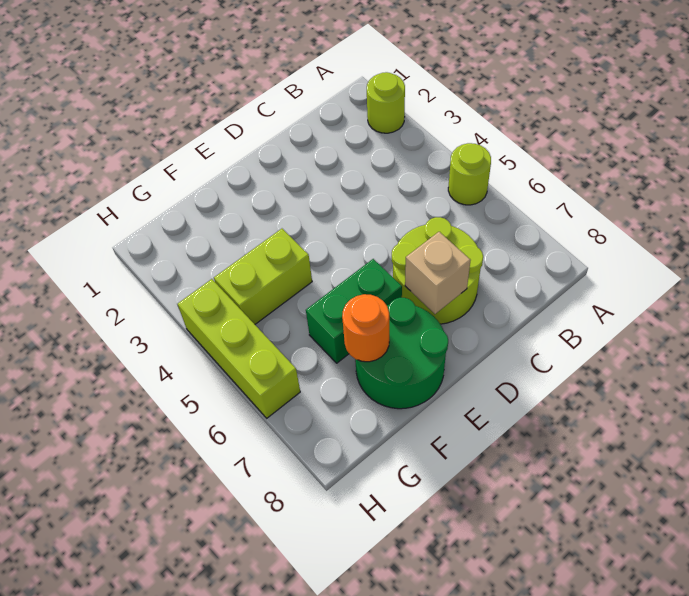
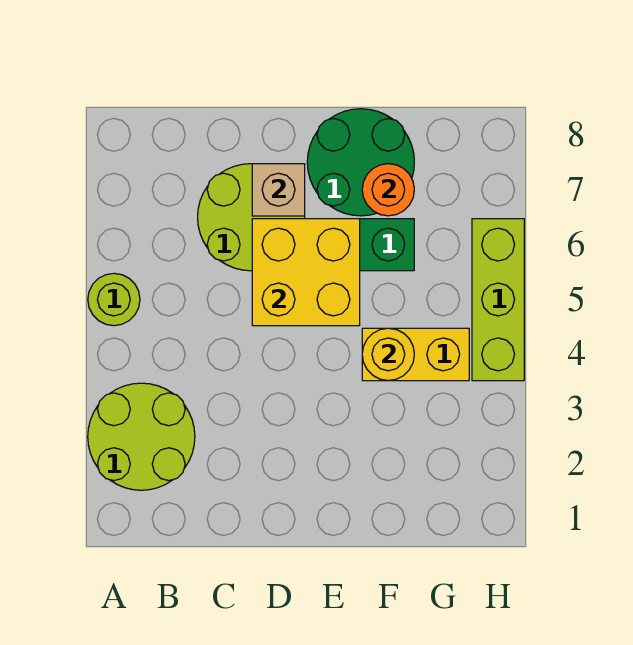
lime round brick A2 level 1 -> lime round brick A2:B3 level 1
none -> yellow brick D5:E6 level 2
lime brick F4:G4 level 1 -> yellow brick F4:G4 level 1
none -> yellow round brick F4 level 2

